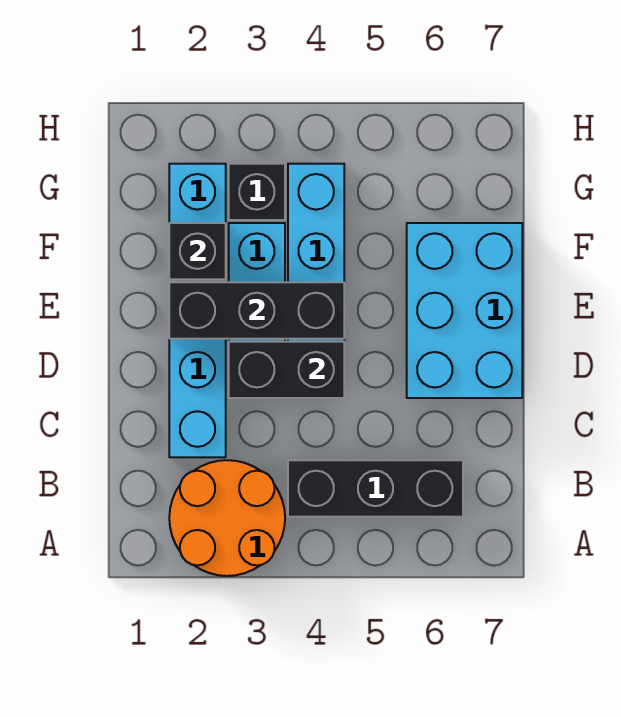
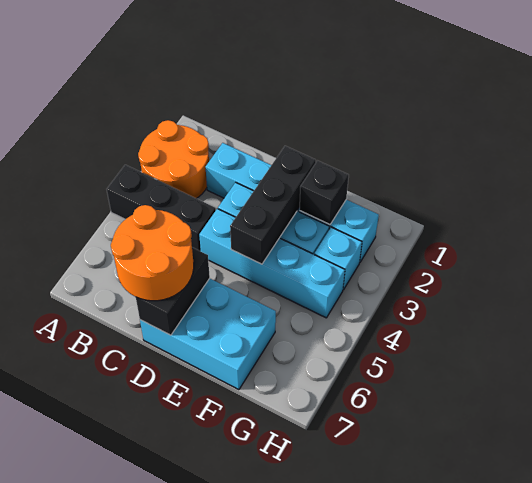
black brick B4:B6 level 1 -> black brick A4:C4 level 1
none -> orange round brick C6:D7 level 3
black brick D3:D4 level 2 -> black brick D6:D7 level 2
black brick G3 level 1 -> cyan brick G3 level 1

